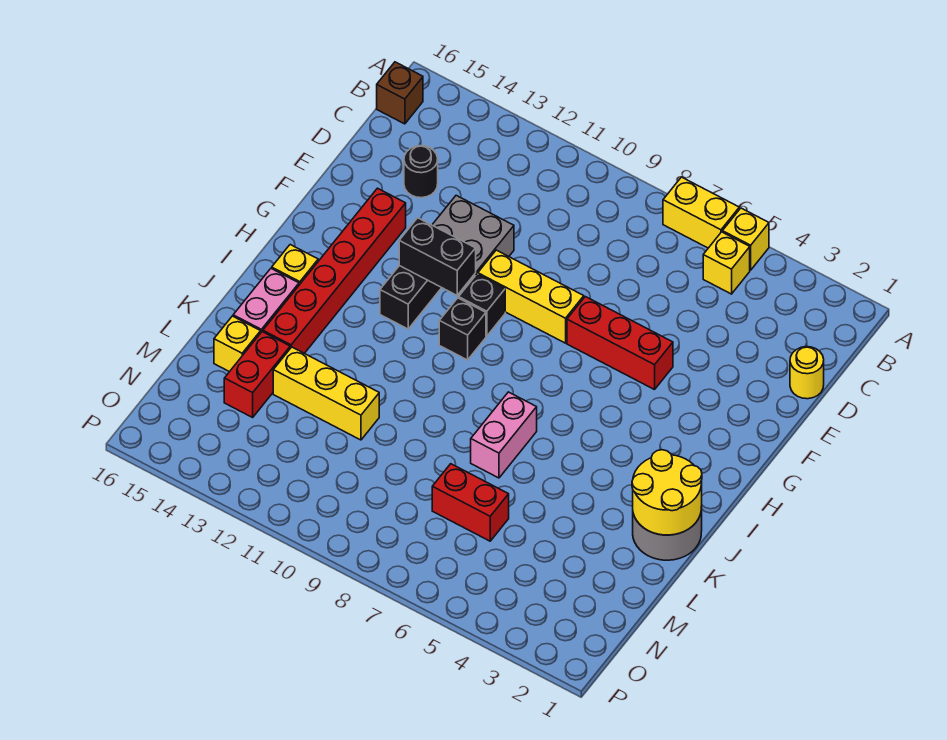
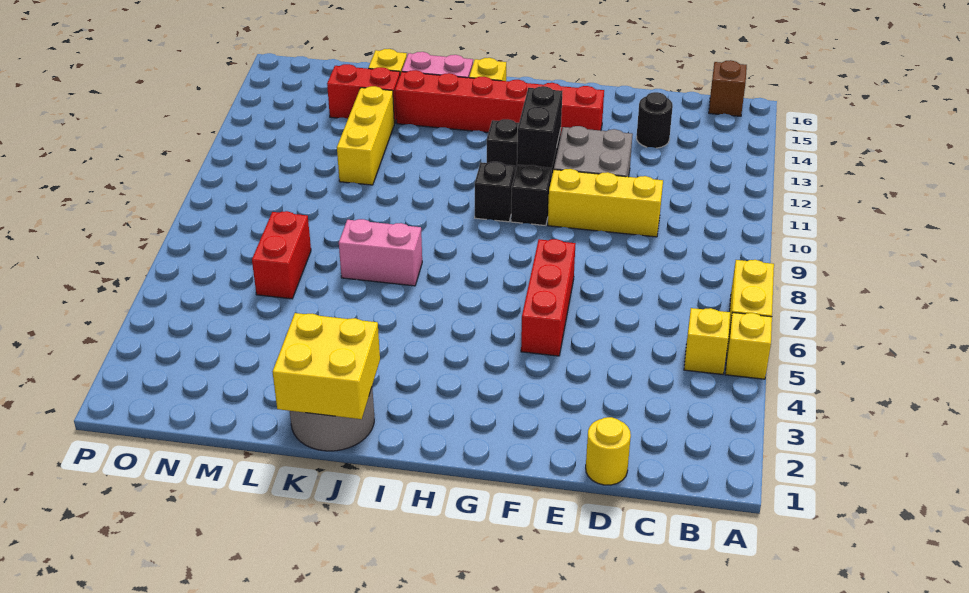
yellow brick F8:F10 level 1 -> yellow brick D10:F10 level 1
yellow round brick J1:K2 level 2 -> yellow brick J1:K2 level 2

